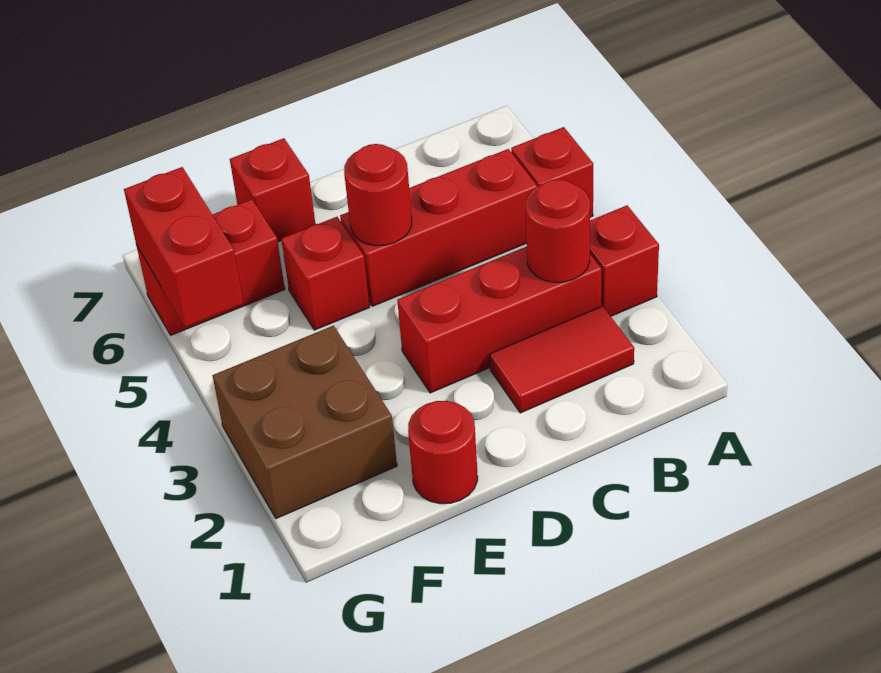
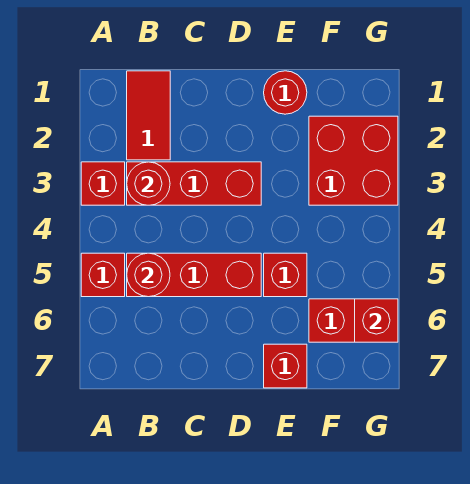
red tile B2:C2 level 1 -> red tile B1:B2 level 1
red round brick D5 level 2 -> red round brick B5 level 2
brown brick F2:G3 level 1 -> red brick F2:G3 level 1
red brick G5:G6 level 2 -> red brick G6 level 2

